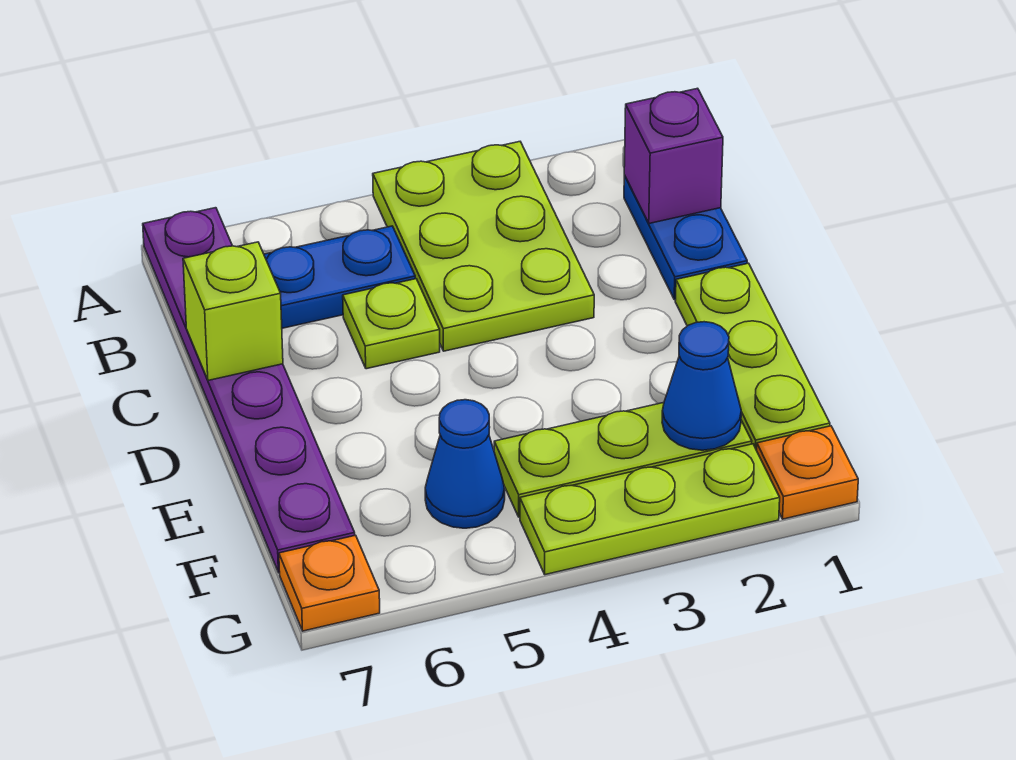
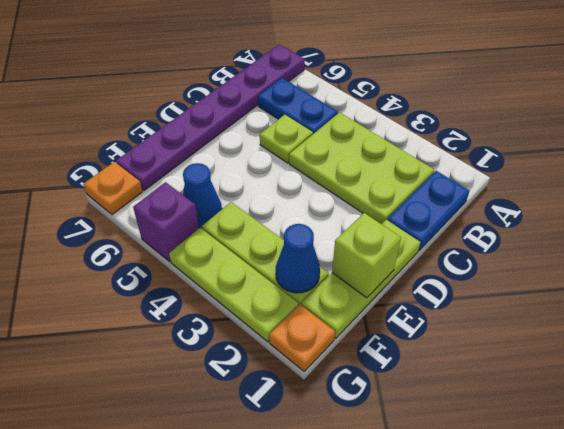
lime plate A3:C4 level 1 -> lime plate B2:C4 level 1
purple brick B1 level 2 -> purple brick G5 level 1
lime brick C7 level 2 -> lime brick E1 level 2

